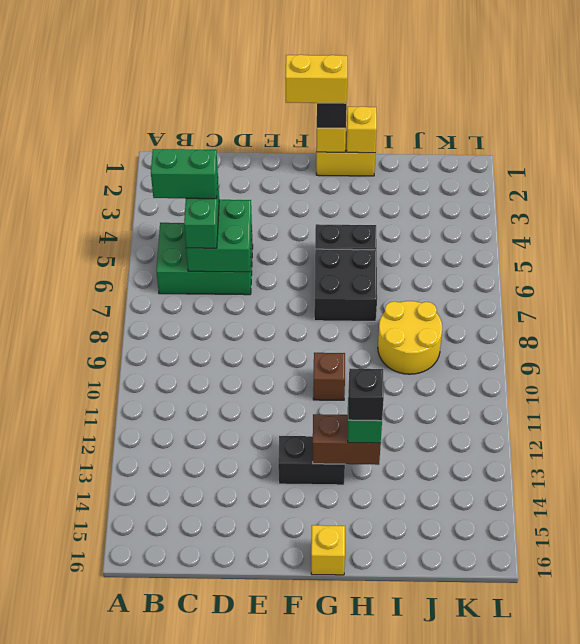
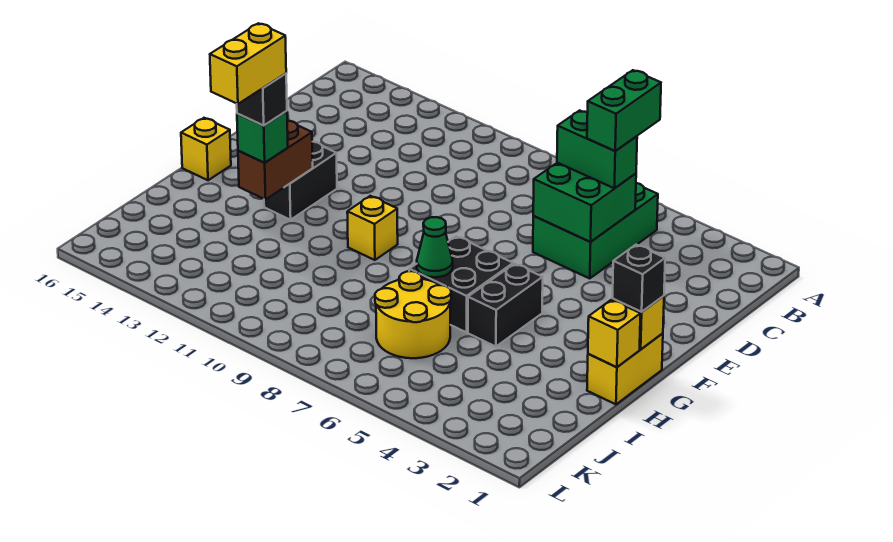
yellow brick F1:G1 level 4 -> yellow brick H13:I13 level 5
brown brick G10 level 1 -> yellow brick G10 level 1
none -> green cone H7 level 2
yellow round brick I8:J9 level 1 -> yellow round brick I6:J7 level 1

